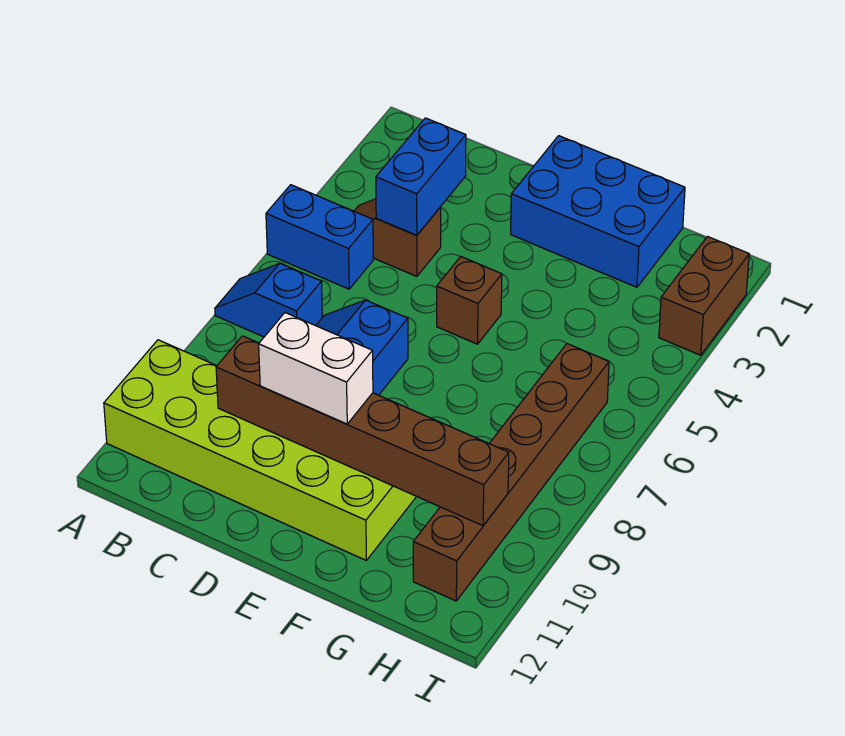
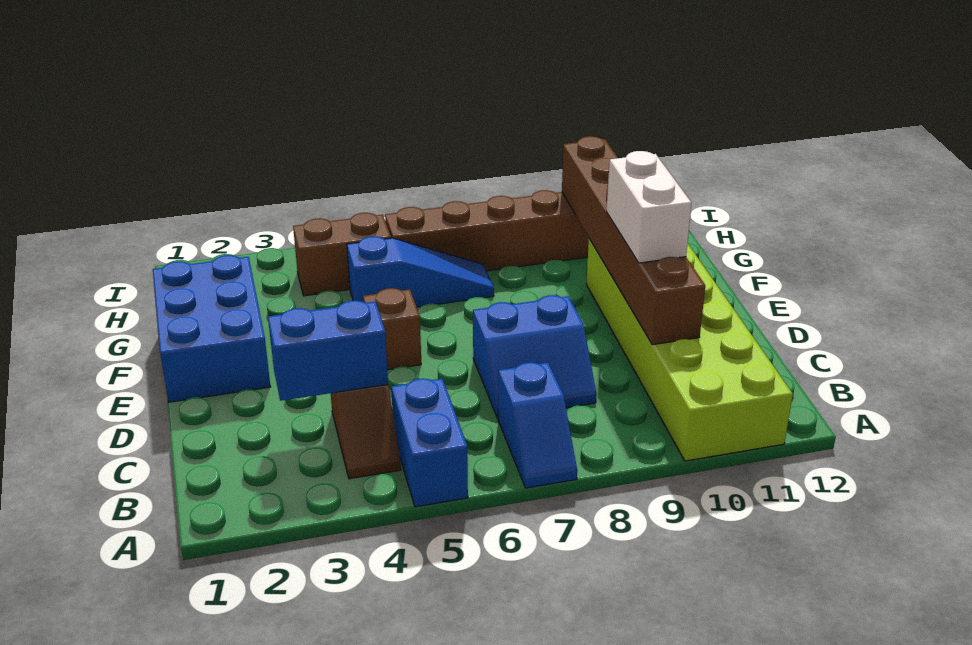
none -> blue slope G5:G7 level 1 top 5
brown brick I2:I3 level 1 -> brown brick H4:H5 level 1

